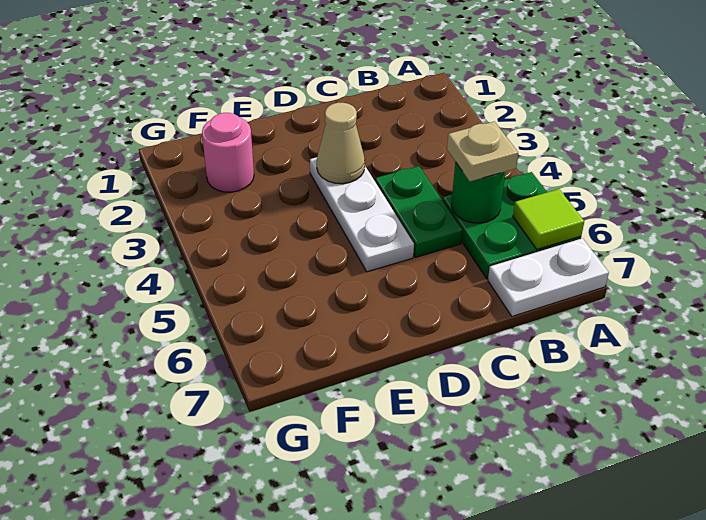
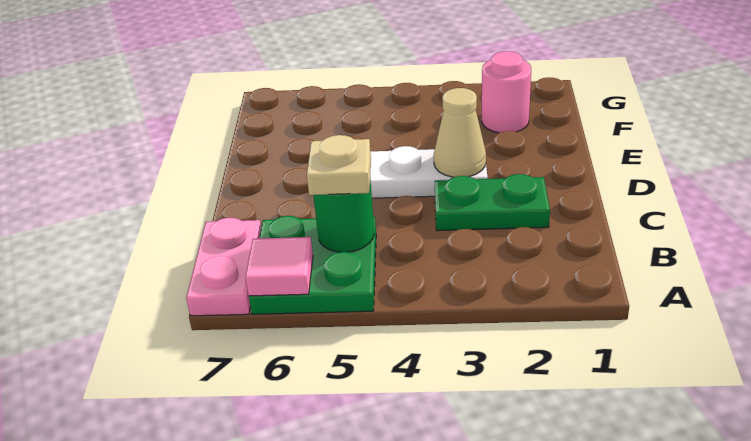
lime tile A6 level 2 -> pink tile A6 level 2
white plate A7:B7 level 1 -> pink plate A7:B7 level 1
green plate C4:C5 level 1 -> green plate C2:C3 level 1

